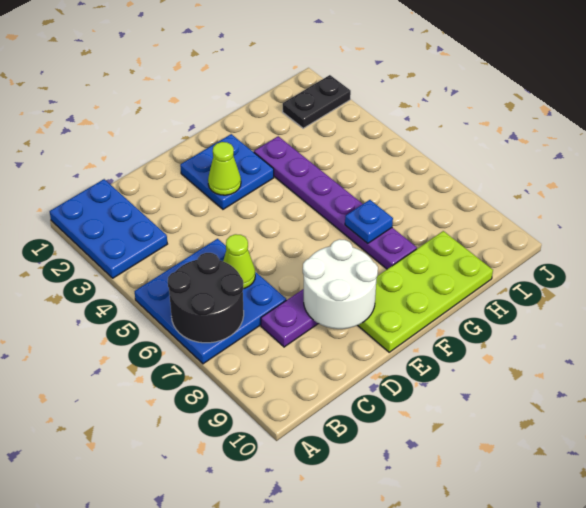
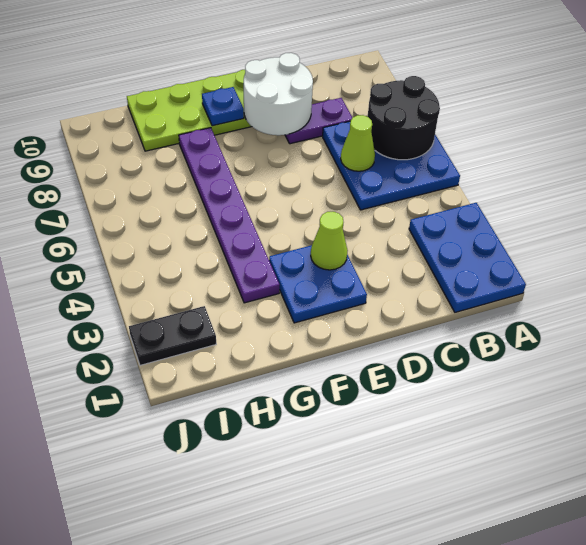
blue plate G7 level 2 -> blue plate F9 level 2

